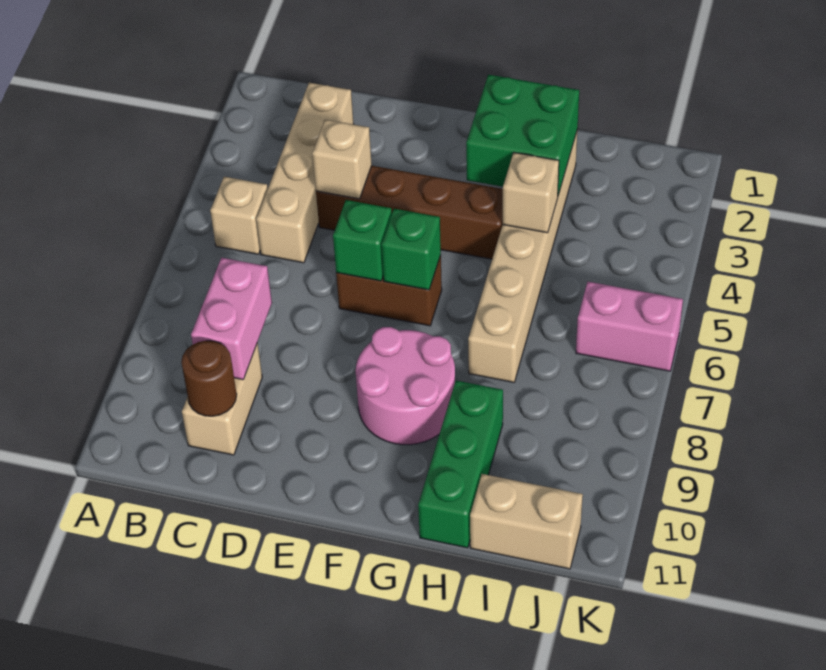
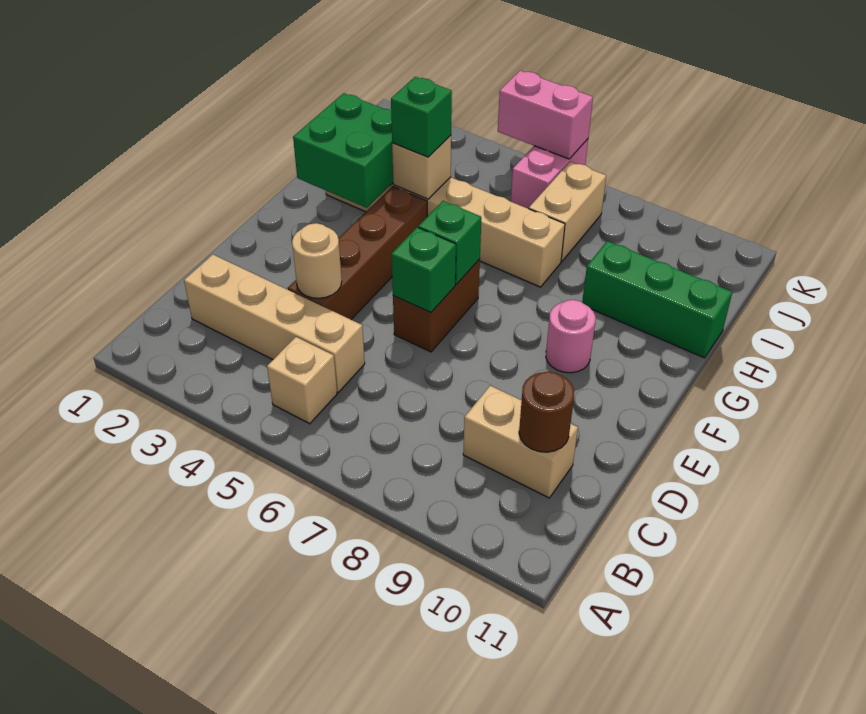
pink brick C8:C9 level 2 -> pink brick K5:K6 level 2
tan brick D4 level 2 -> tan round brick D4 level 2
pink round brick F8:G9 level 1 -> pink round brick F9 level 1
none -> green brick H4 level 3
tan brick I11:J11 level 1 -> tan brick I7:J7 level 1

